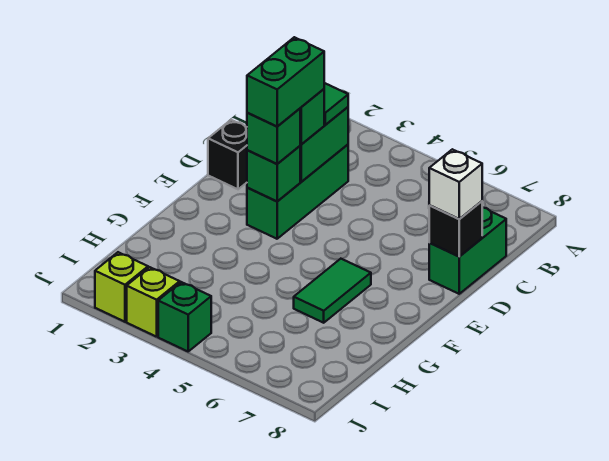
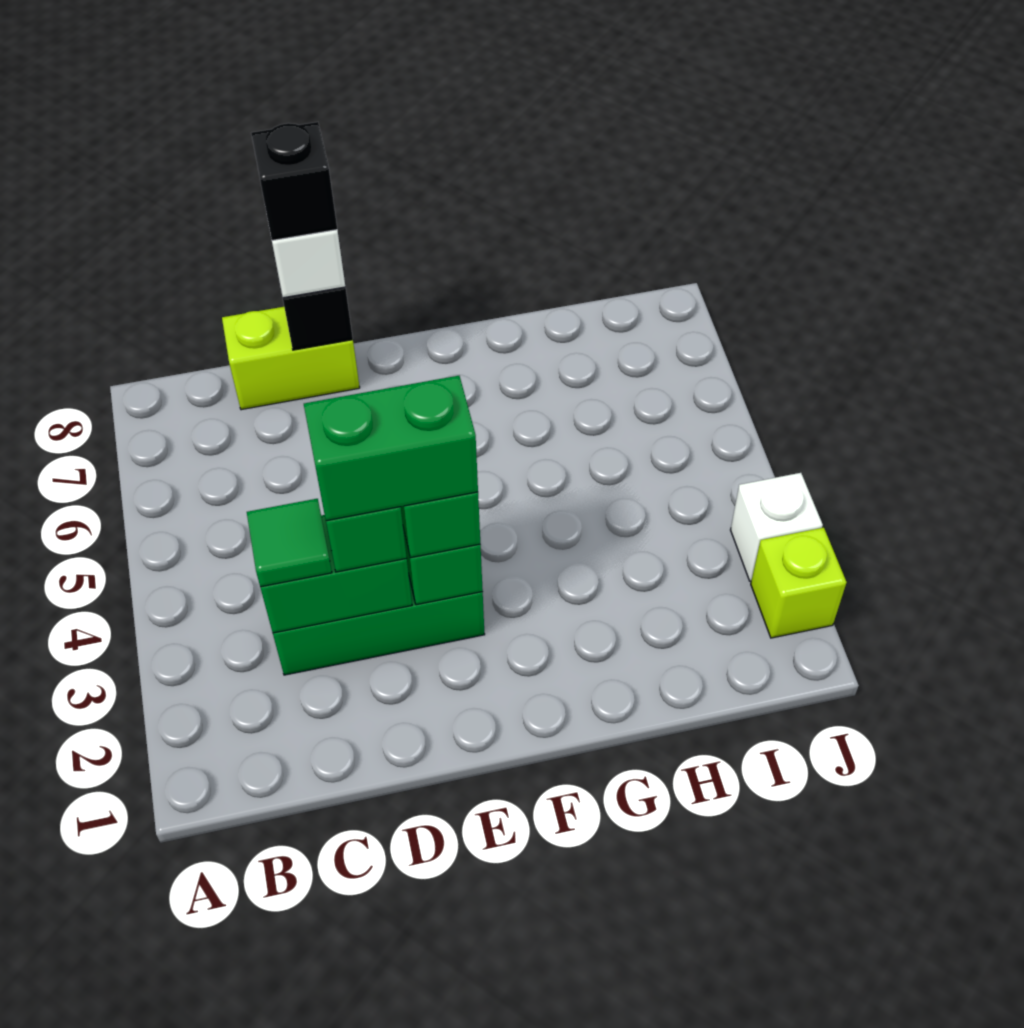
green brick C8:D8 level 1 -> lime brick C8:D8 level 1
black brick D1 level 1 -> black brick D8 level 4
green tile F6:G6 level 1 -> none
lime brick J3 level 1 -> white brick J3 level 1
green brick J4 level 1 -> none

